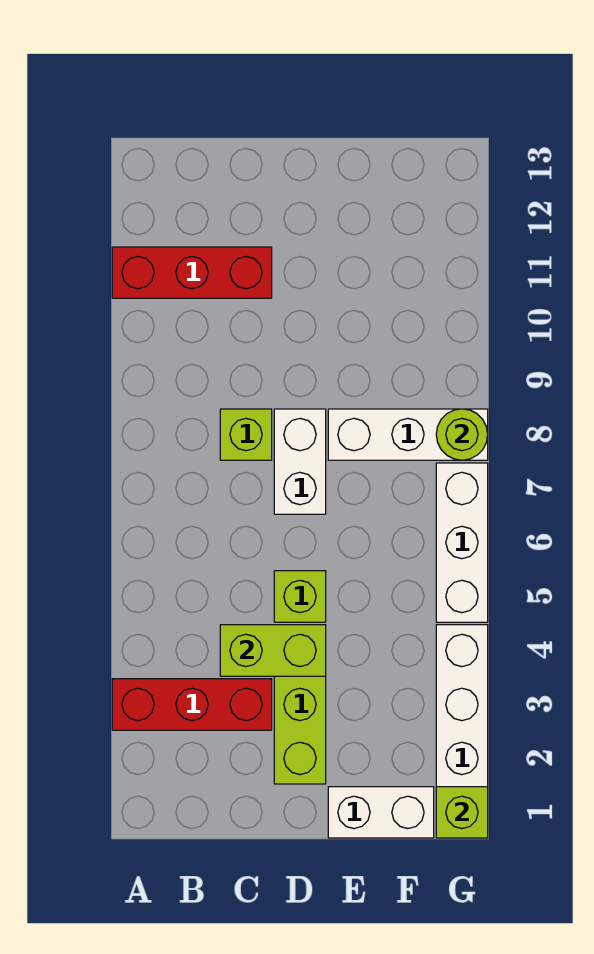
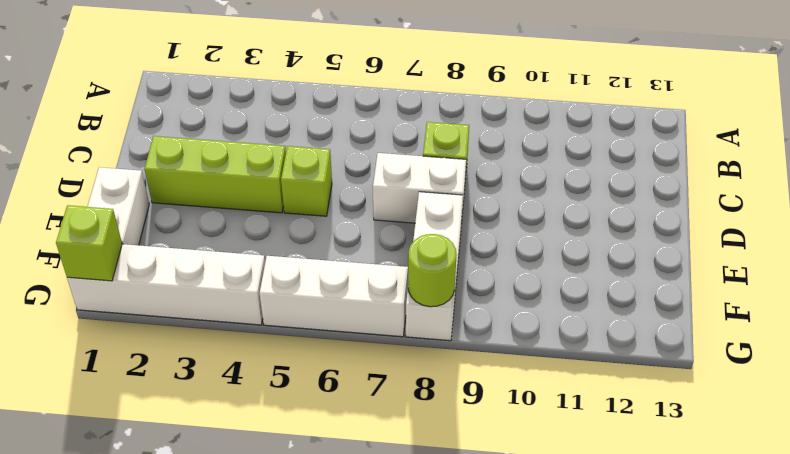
red brick A3:C3 level 1 -> none
red brick A11:C11 level 1 -> none
lime brick C4:D4 level 2 -> none

